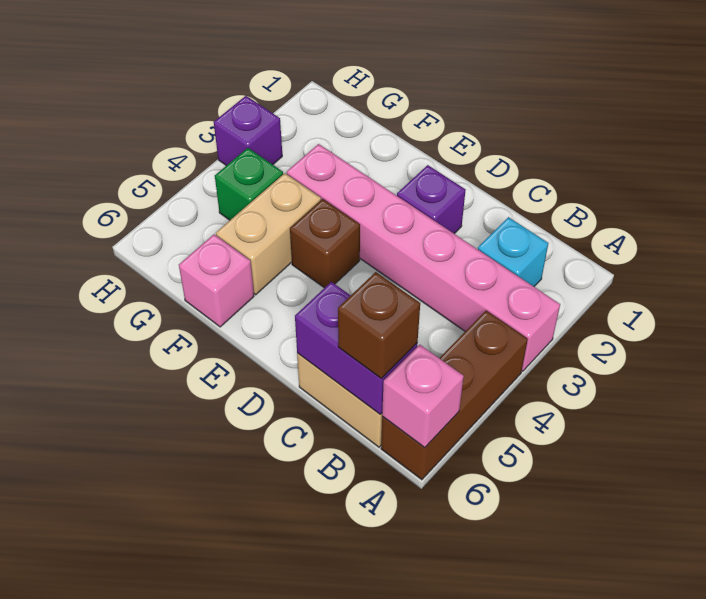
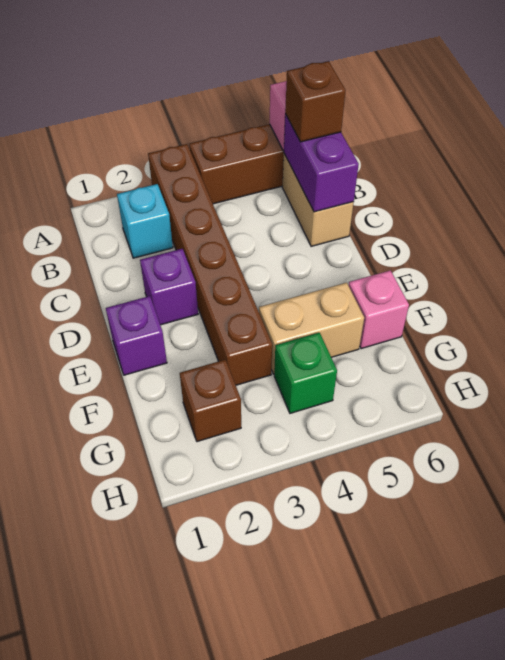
pink brick A3:F3 level 1 -> brown brick A3:F3 level 1
brown brick E4 level 1 -> brown brick G2 level 1
purple brick H3 level 1 -> purple brick E1 level 1

